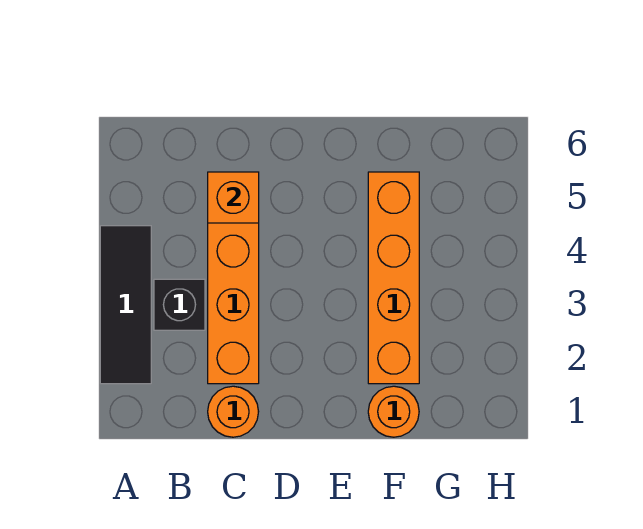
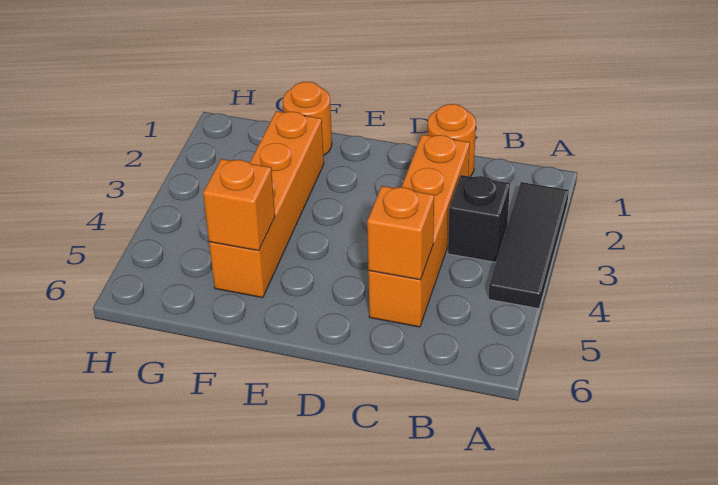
none -> orange brick F5 level 2

